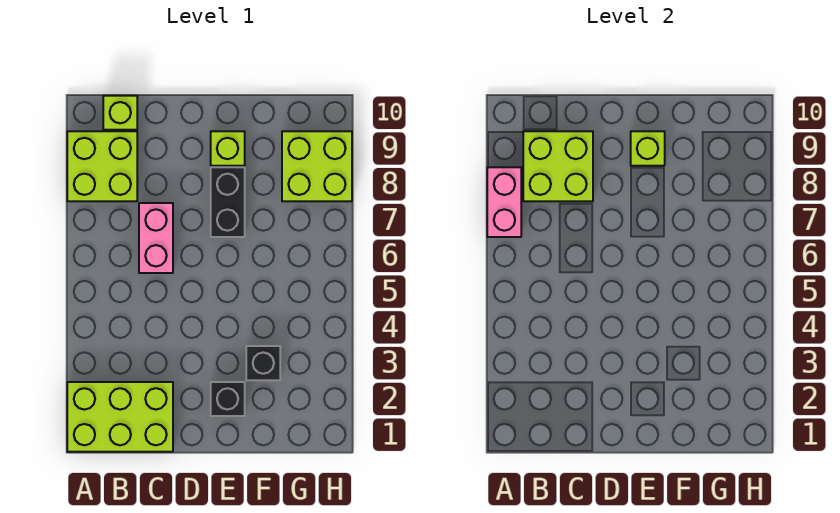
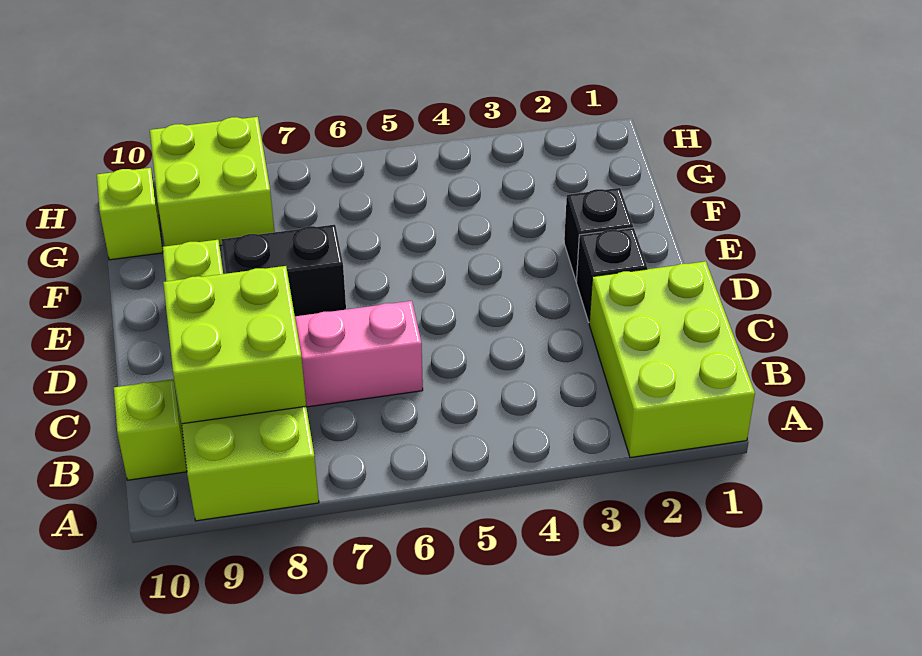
pink brick A7:A8 level 2 -> none
lime brick E9 level 2 -> lime brick G10 level 1
black brick F3 level 1 -> black brick D2 level 1

